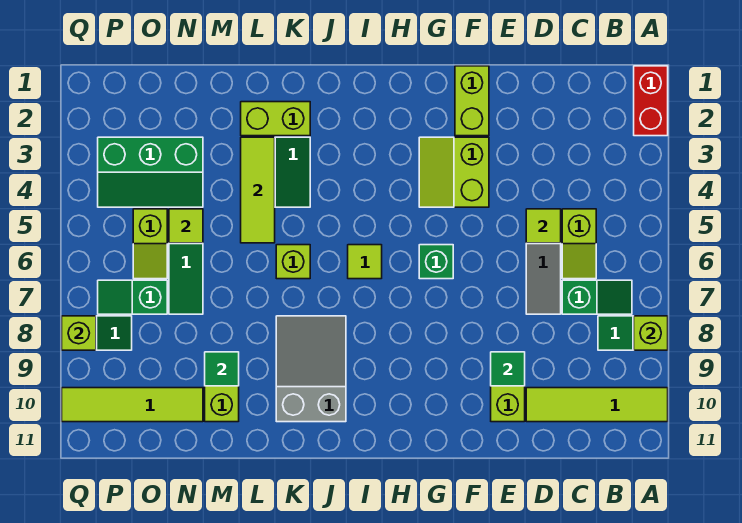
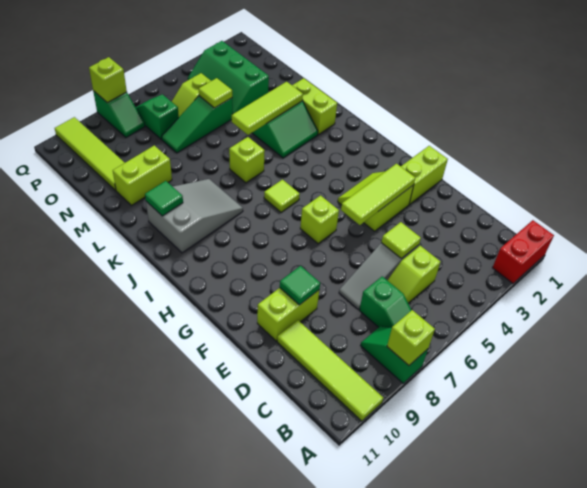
none -> lime tile F3:F5 level 2
green brick G6 level 1 -> lime brick G6 level 1
green tile M9 level 2 -> green tile K10 level 2

